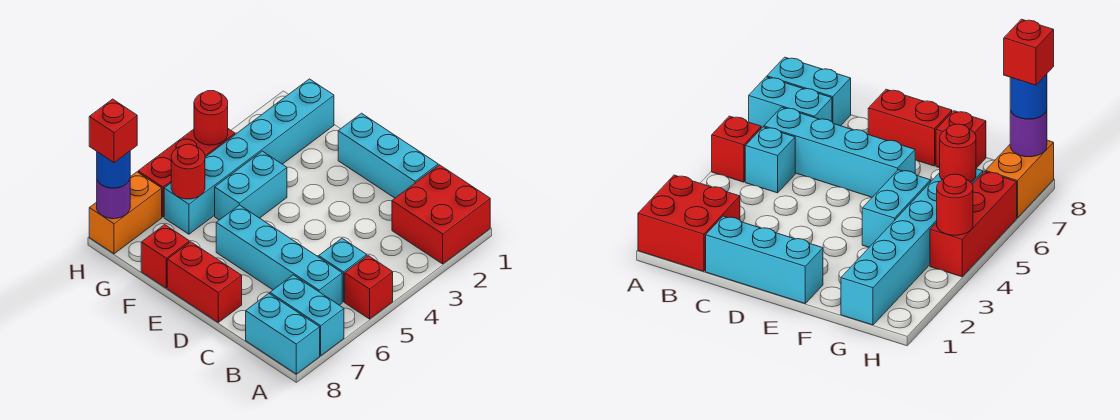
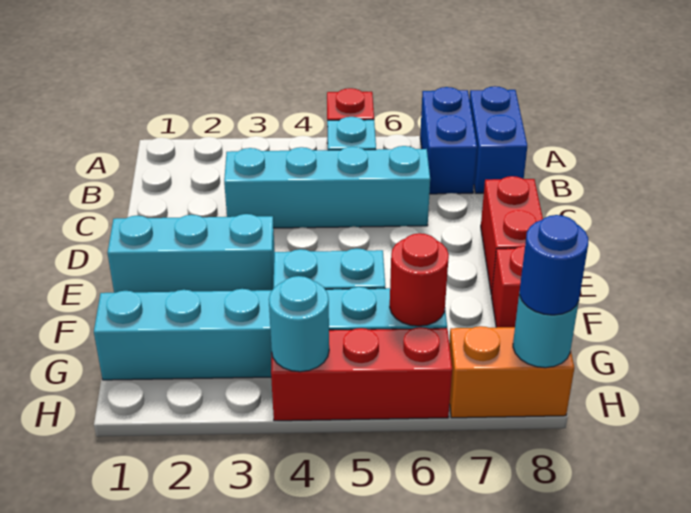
red brick A1:B2 level 1 -> none
cyan brick A7:B7 level 1 -> blue brick A7:B7 level 1
cyan brick A8:B8 level 1 -> blue brick A8:B8 level 1
cyan brick B6:E6 level 1 -> cyan brick C3:C6 level 1
cyan brick C1:E1 level 1 -> cyan brick E1:E3 level 1
red round brick H4 level 2 -> cyan round brick H4 level 2
purple round brick H8 level 2 -> cyan round brick H8 level 2
red brick H8 level 4 -> none

